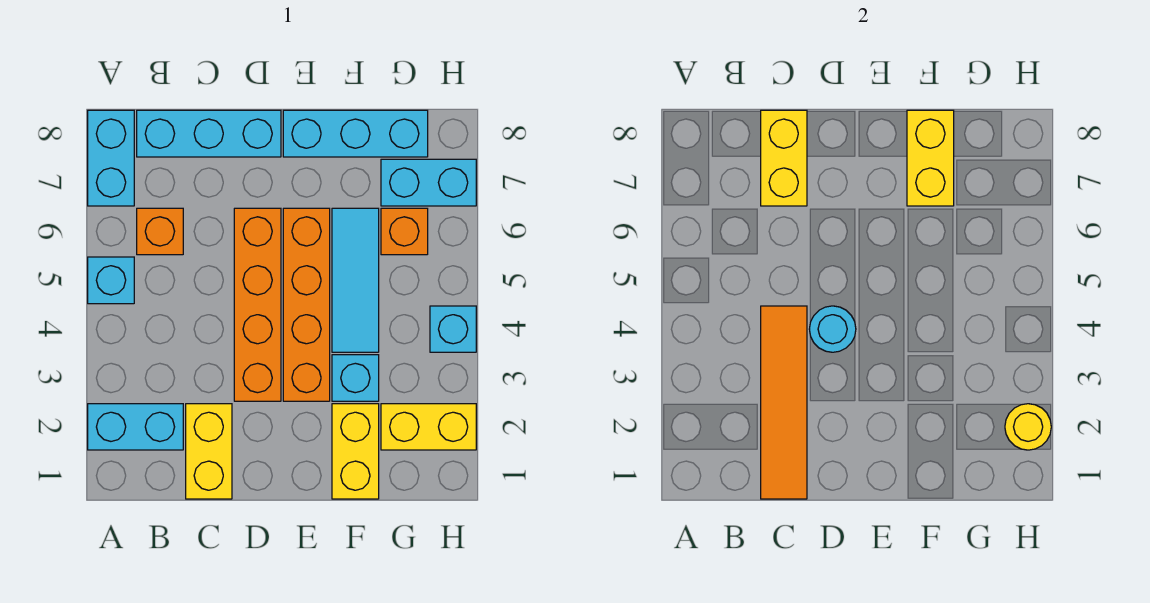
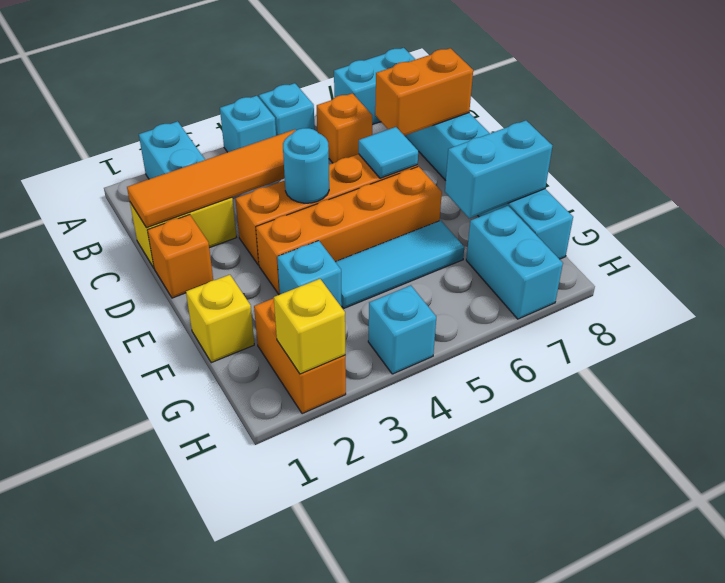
none -> cyan brick A4 level 1
yellow brick C7:C8 level 2 -> orange brick C7:C8 level 2
none -> cyan tile D6 level 2
yellow brick F1:F2 level 1 -> yellow brick F1 level 1
yellow brick F7:F8 level 2 -> cyan brick F7:F8 level 2
yellow brick G2:H2 level 1 -> orange brick G2:H2 level 1
orange brick G6 level 1 -> orange brick D1 level 1
yellow round brick H2 level 2 -> yellow brick H2 level 2

